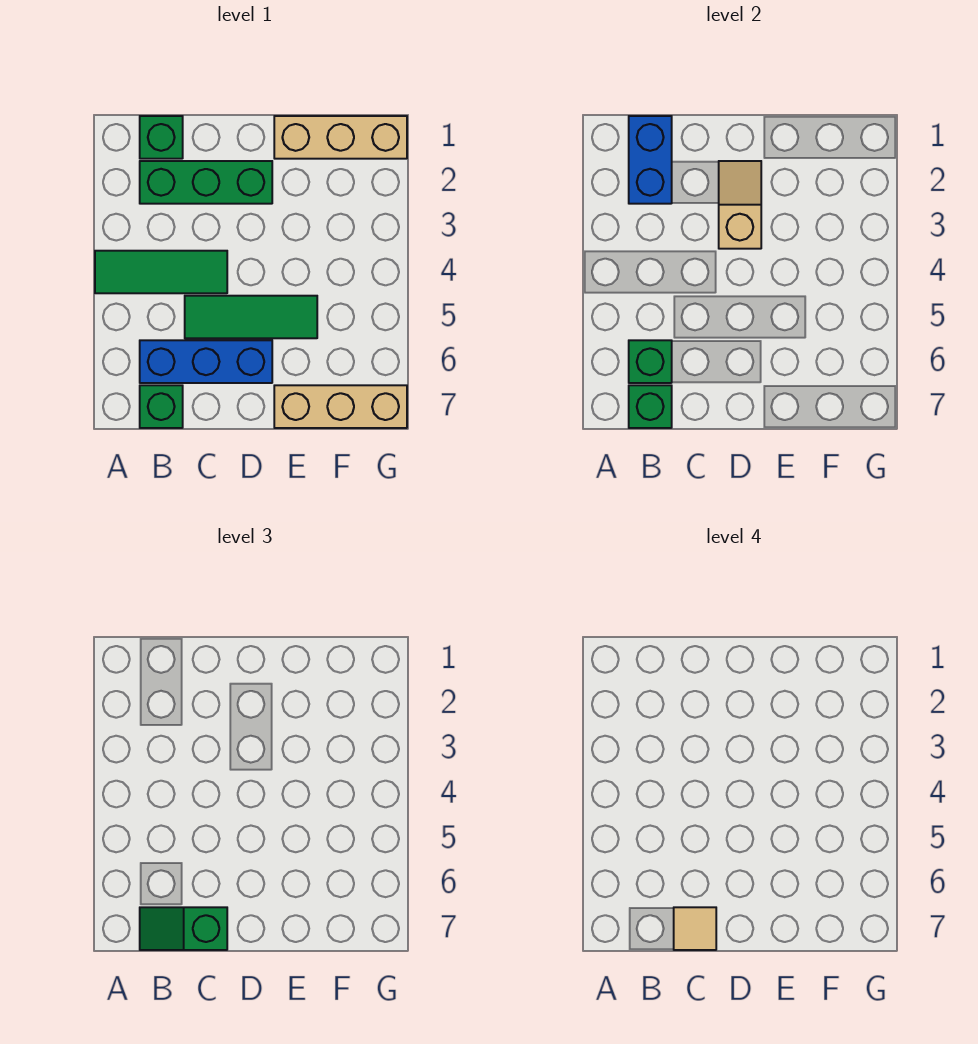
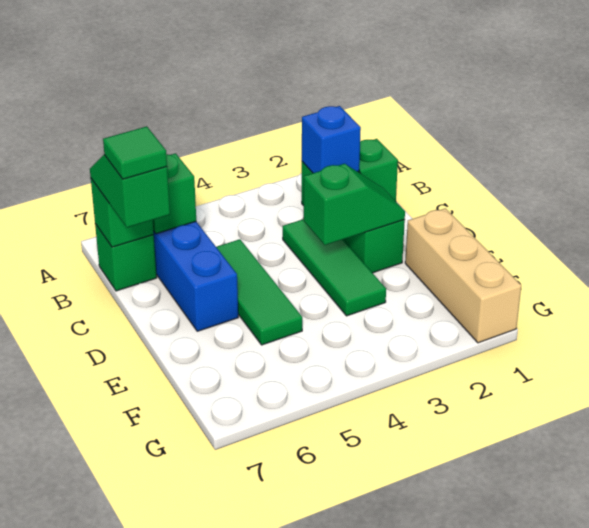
green tile A4:C4 level 1 -> green tile C3:E3 level 1
blue brick B1:B2 level 2 -> blue brick B2 level 2
tan tile C7 level 4 -> green tile C7 level 4
tan slope D2:D3 level 2 top 3 -> green slope D2:D3 level 2 top 3
tan brick E7:G7 level 1 -> none

